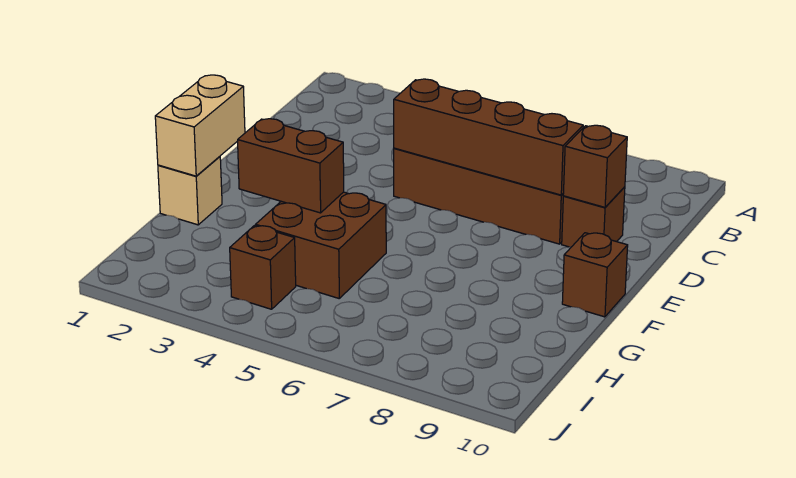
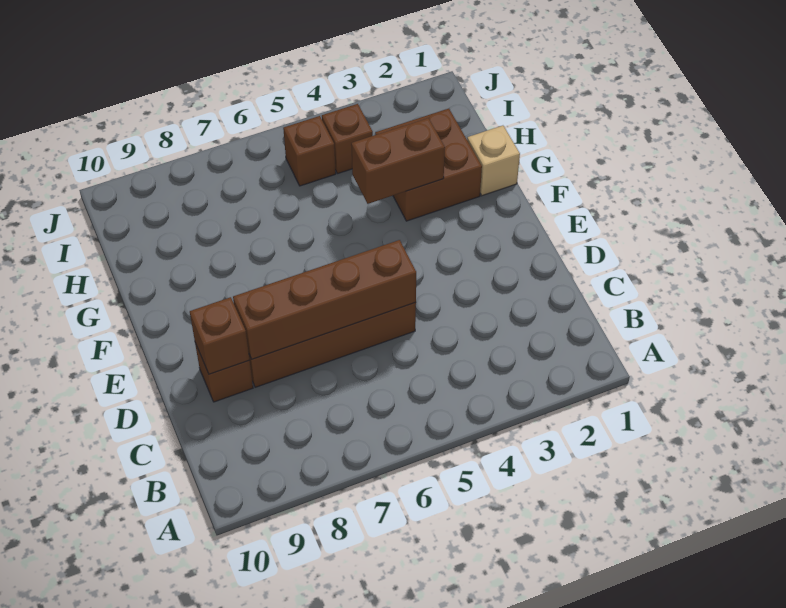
tan brick F1:G1 level 2 -> none
brown brick F10 level 1 -> brown brick I5 level 1
brown brick G4:H5 level 1 -> brown brick G2:H3 level 1

